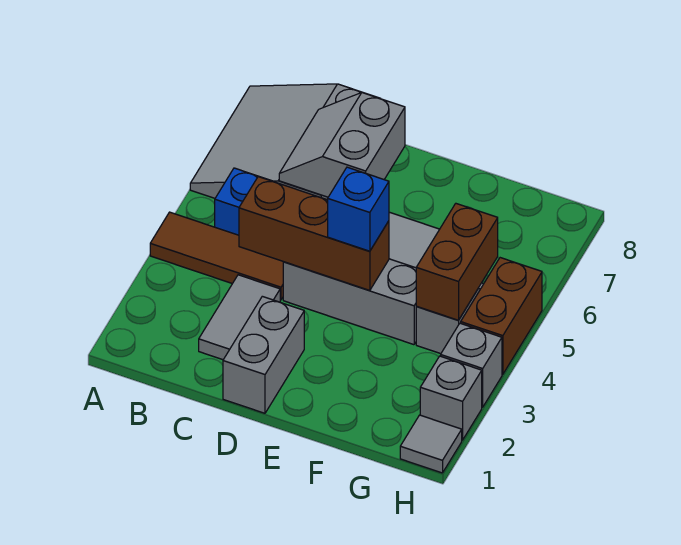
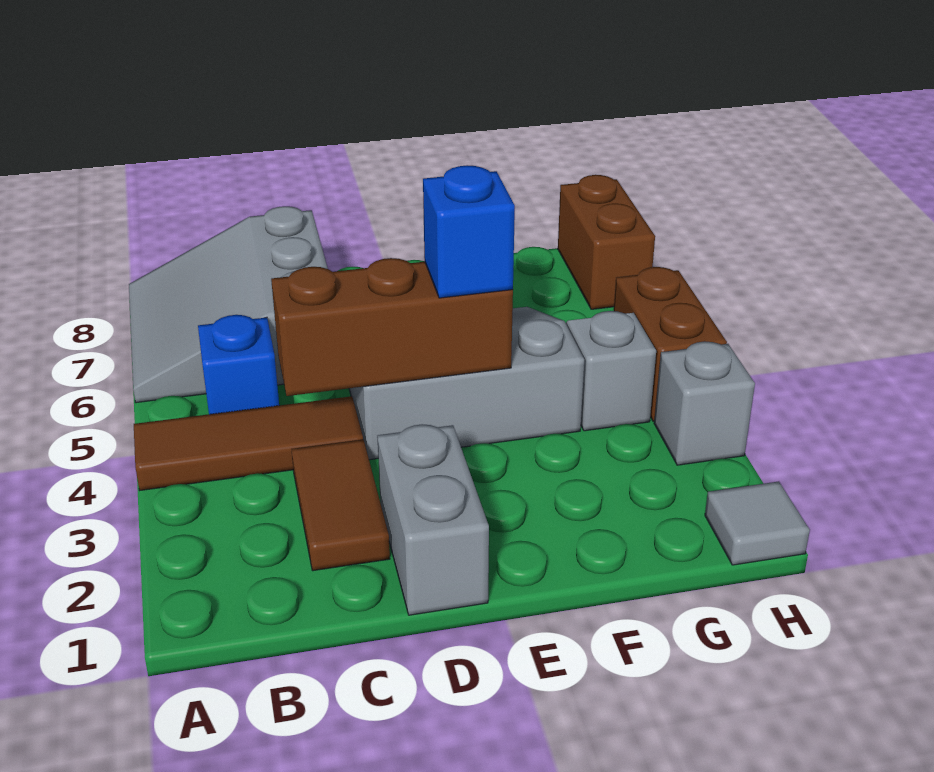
grey tile C2:C3 level 1 -> brown tile C2:C3 level 1
grey slope C6:D7 level 2 top D -> none
brown brick G4:G5 level 2 -> brown brick H7:H8 level 1
grey brick H2 level 1 -> none

